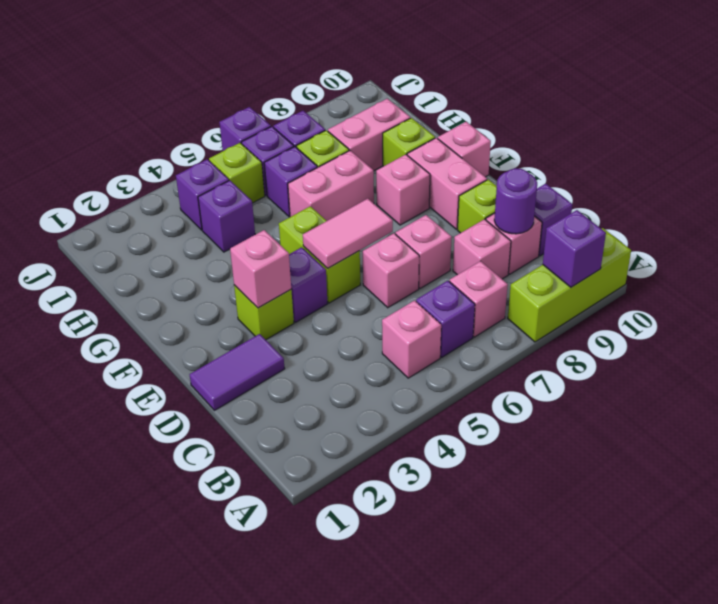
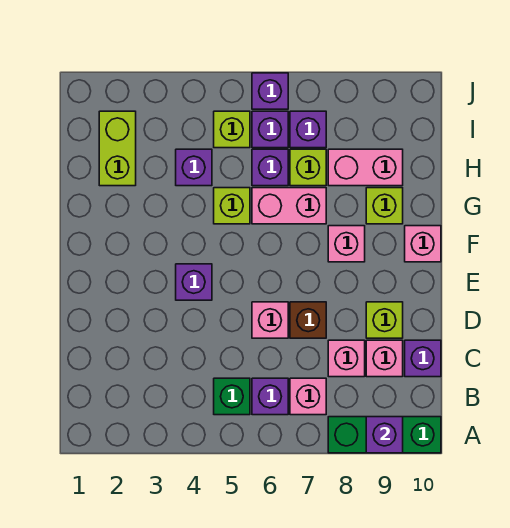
lime brick A8:A10 level 1 -> green brick A8:A10 level 1
pink brick B5 level 1 -> green brick B5 level 1
purple round brick C9 level 2 -> none
purple tile D1:D2 level 1 -> none
pink brick D7 level 1 -> brown brick D7 level 1
lime brick E3 level 1 -> lime brick G5 level 1
pink brick E3 level 2 -> none
lime brick E5:F5 level 1 -> lime brick H2:I2 level 1
pink tile E5:E6 level 2 -> none
pink brick E9:F9 level 1 -> none
purple brick I4 level 1 -> none

